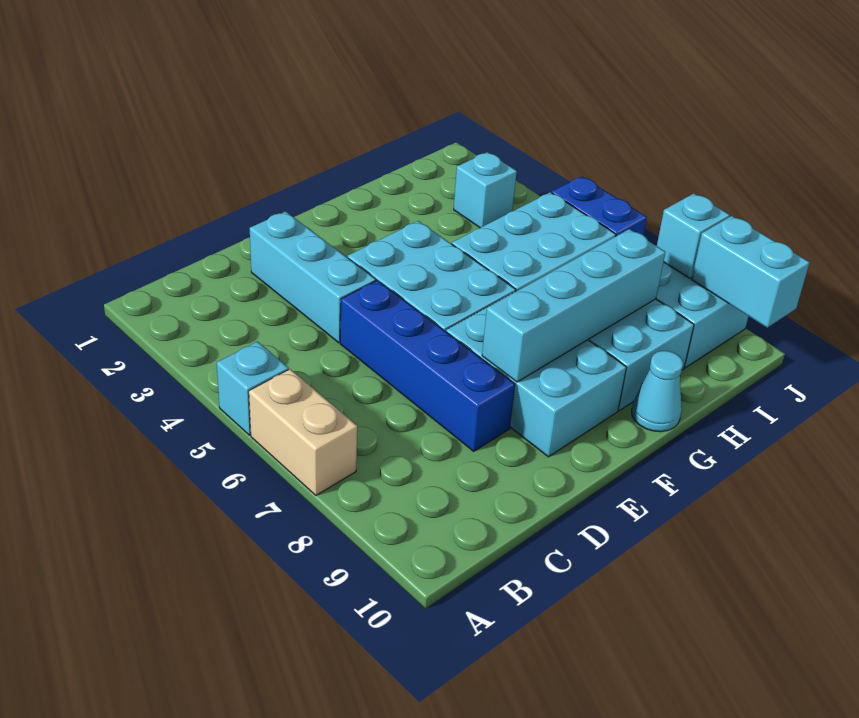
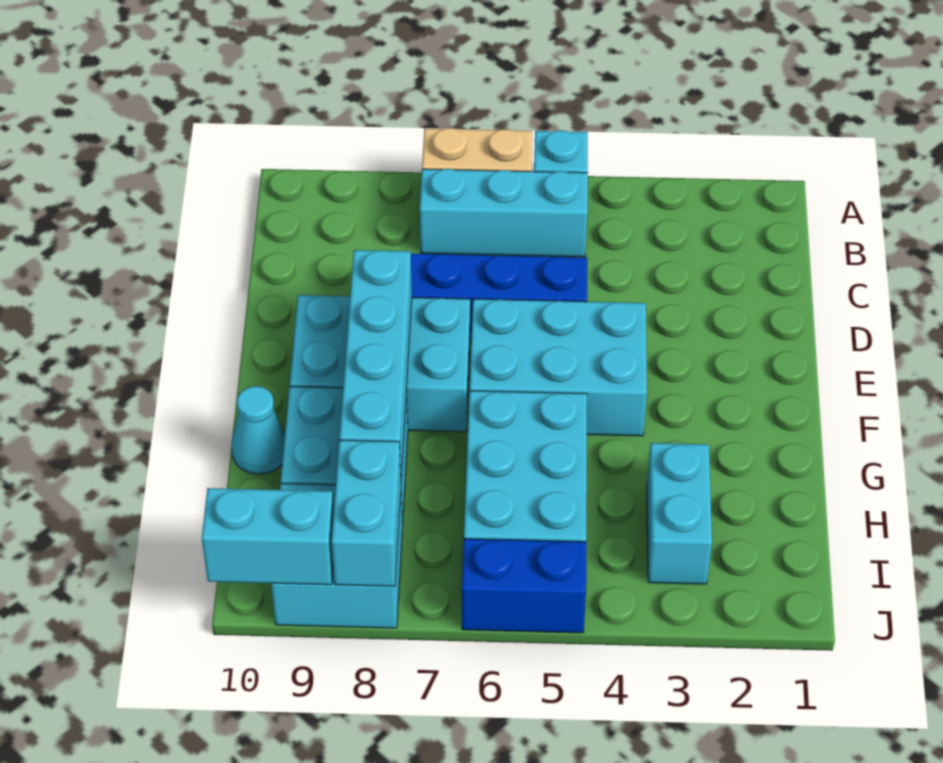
cyan brick D2:D4 level 1 -> cyan brick B5:B7 level 1
cyan brick I3 level 1 -> cyan brick H3:I3 level 1
cyan brick J8 level 2 -> cyan brick I8:J8 level 2

